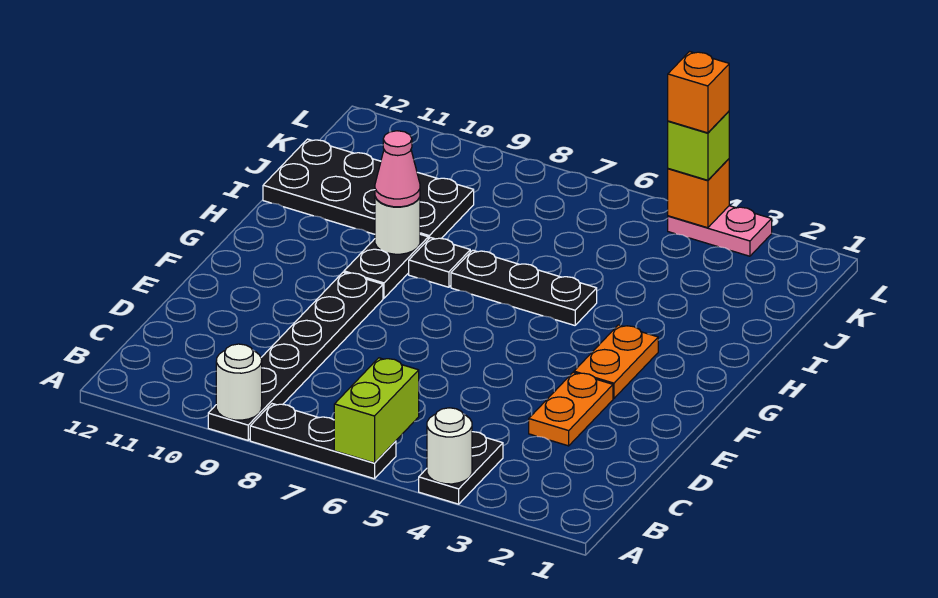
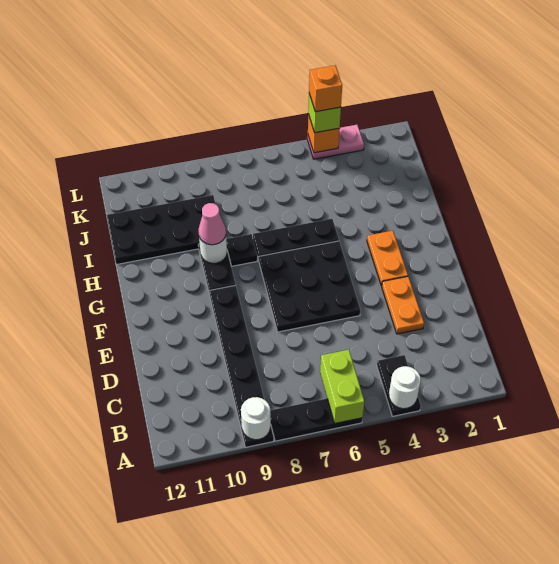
none -> black plate E5:G7 level 1

